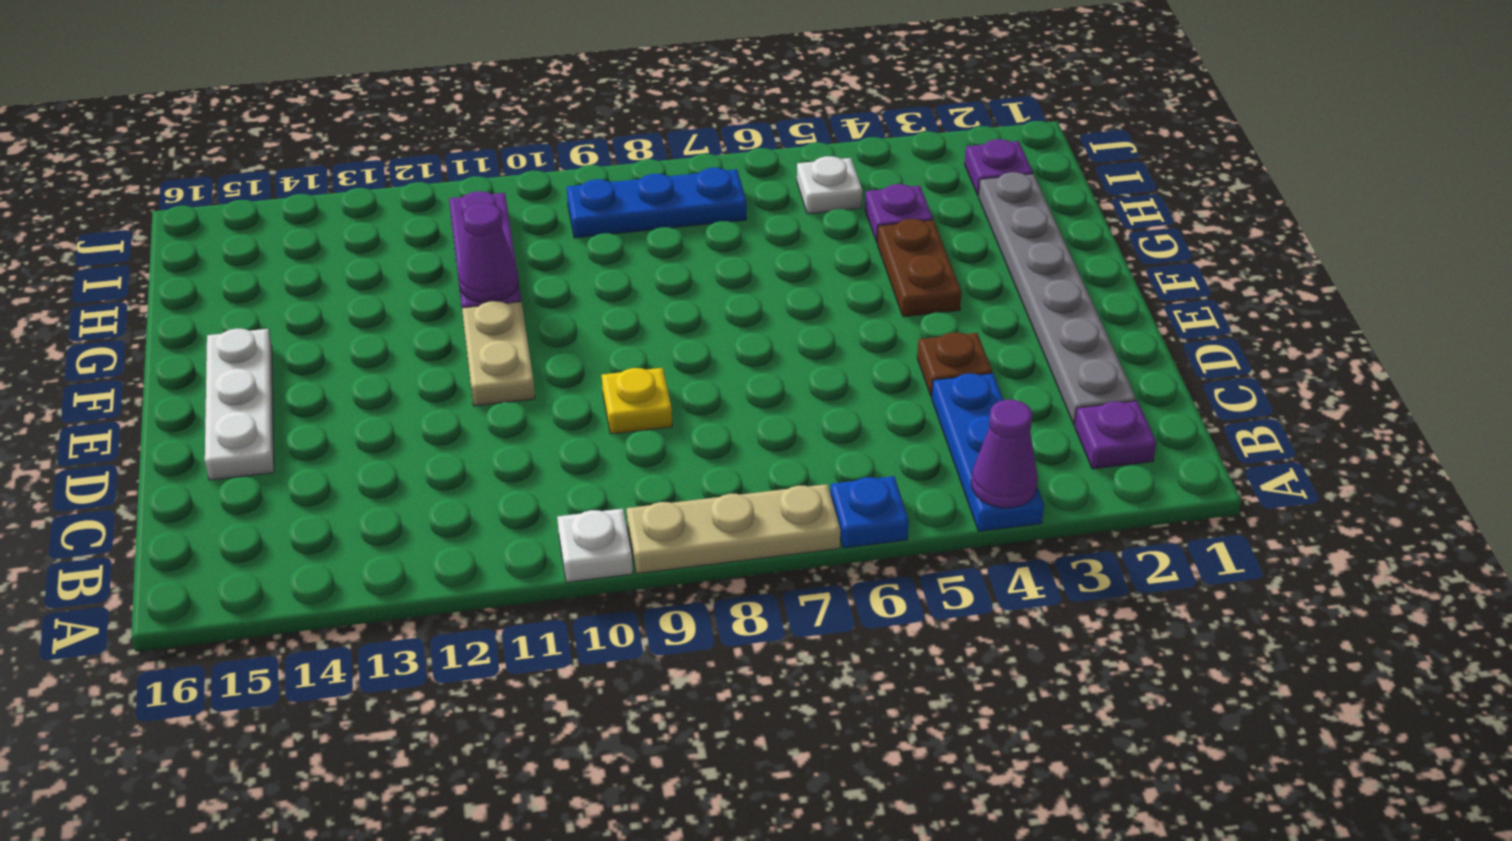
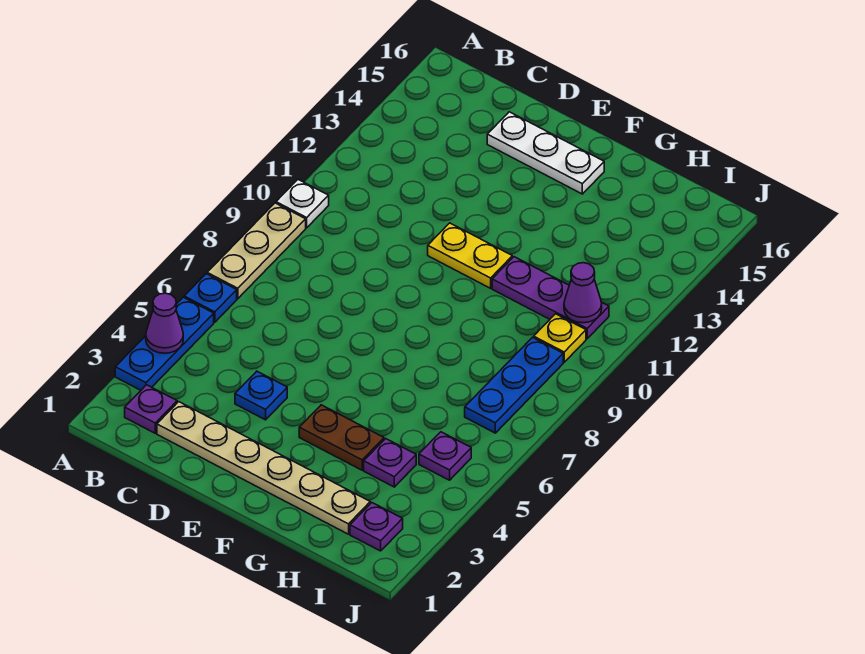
blue plate A4:C4 level 1 -> blue plate A3:A5 level 1
grey plate C2:H2 level 1 -> tan plate C2:H2 level 1
brown plate D4 level 1 -> blue plate D4 level 1
yellow plate D9 level 1 -> yellow plate I10 level 1
tan plate E11:F11 level 1 -> yellow plate E11:F11 level 1
purple cone G11 level 2 -> purple cone I11 level 2
white plate I5 level 1 -> purple plate I5 level 1

